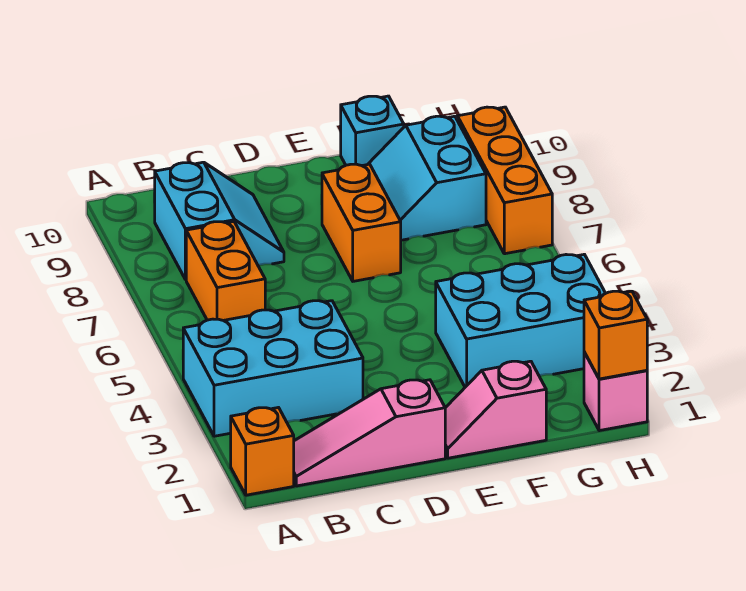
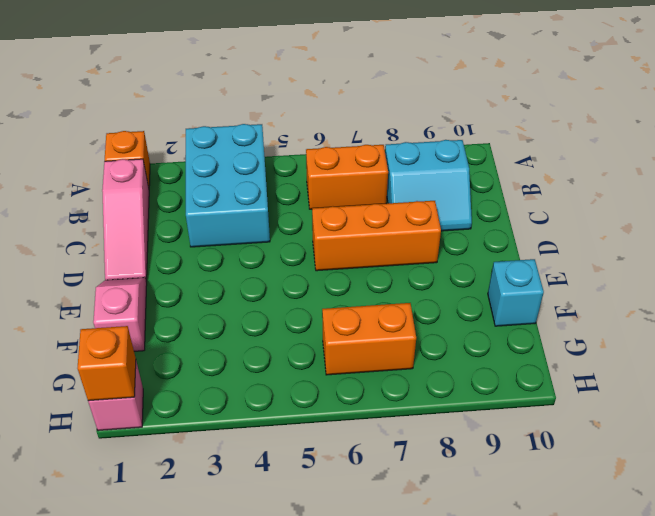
pink slope B1:D1 level 1 top D -> pink slope B1:D1 level 1 top B
orange brick E7:E8 level 1 -> orange brick G6:G7 level 1
cyan brick F3:H4 level 1 -> none
cyan slope F8:G9 level 1 top G -> none
orange brick H7:H9 level 1 -> orange brick D6:D8 level 1

